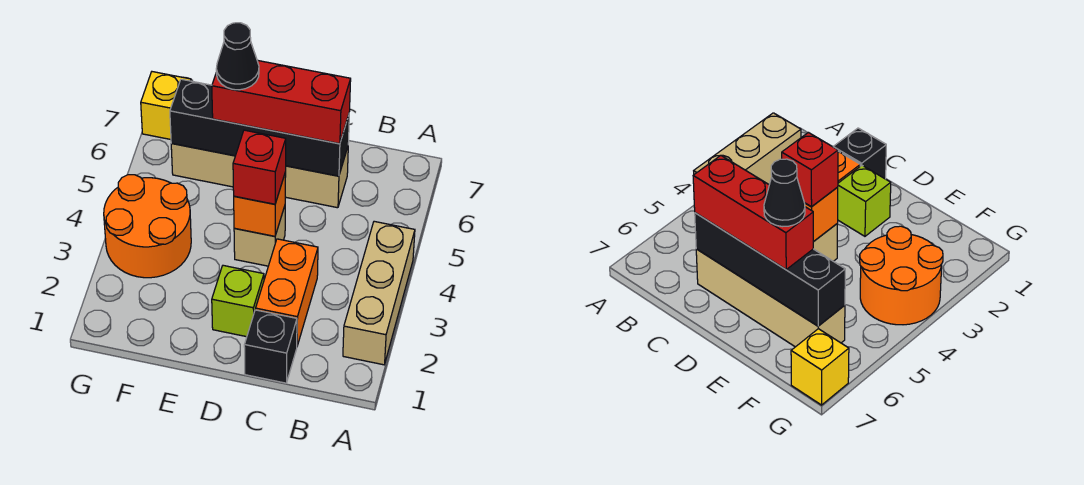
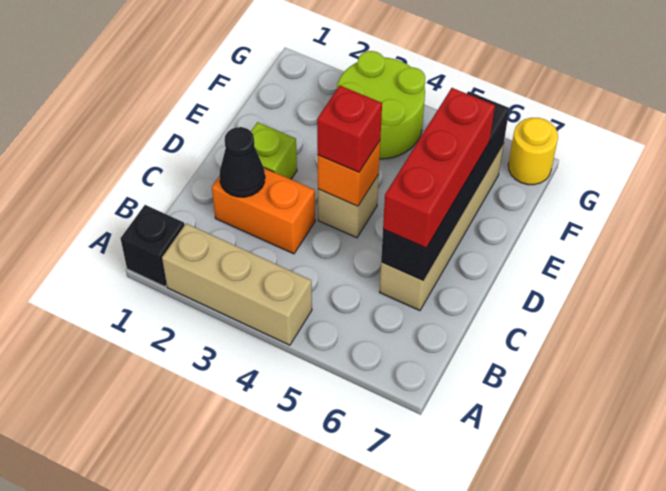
black brick C1 level 1 -> black brick A1 level 1
black cone E6 level 4 -> black cone C2 level 2
orange round brick F3:G4 level 1 -> lime round brick F3:G4 level 1
yellow brick G7 level 1 -> yellow round brick G7 level 1

